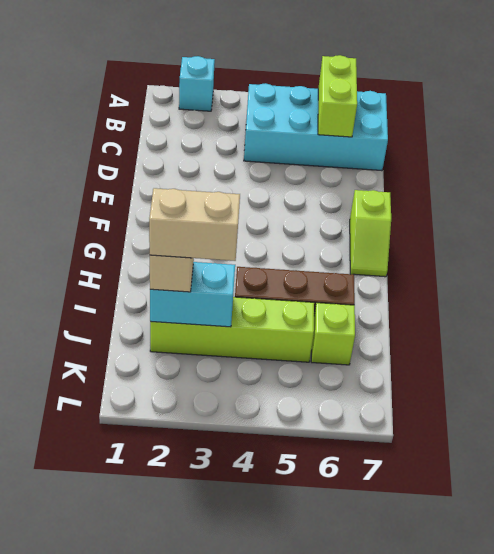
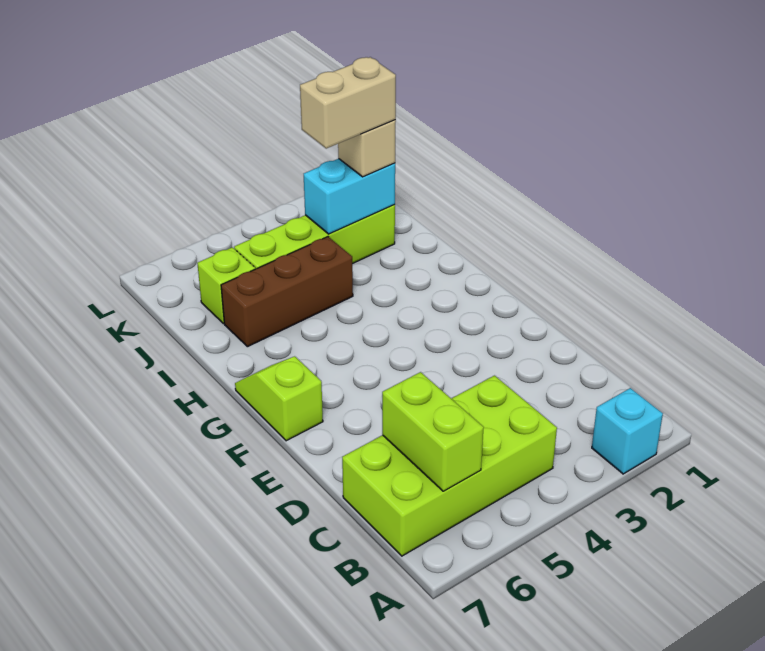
cyan brick B4:C7 level 1 -> lime brick B4:C7 level 1

